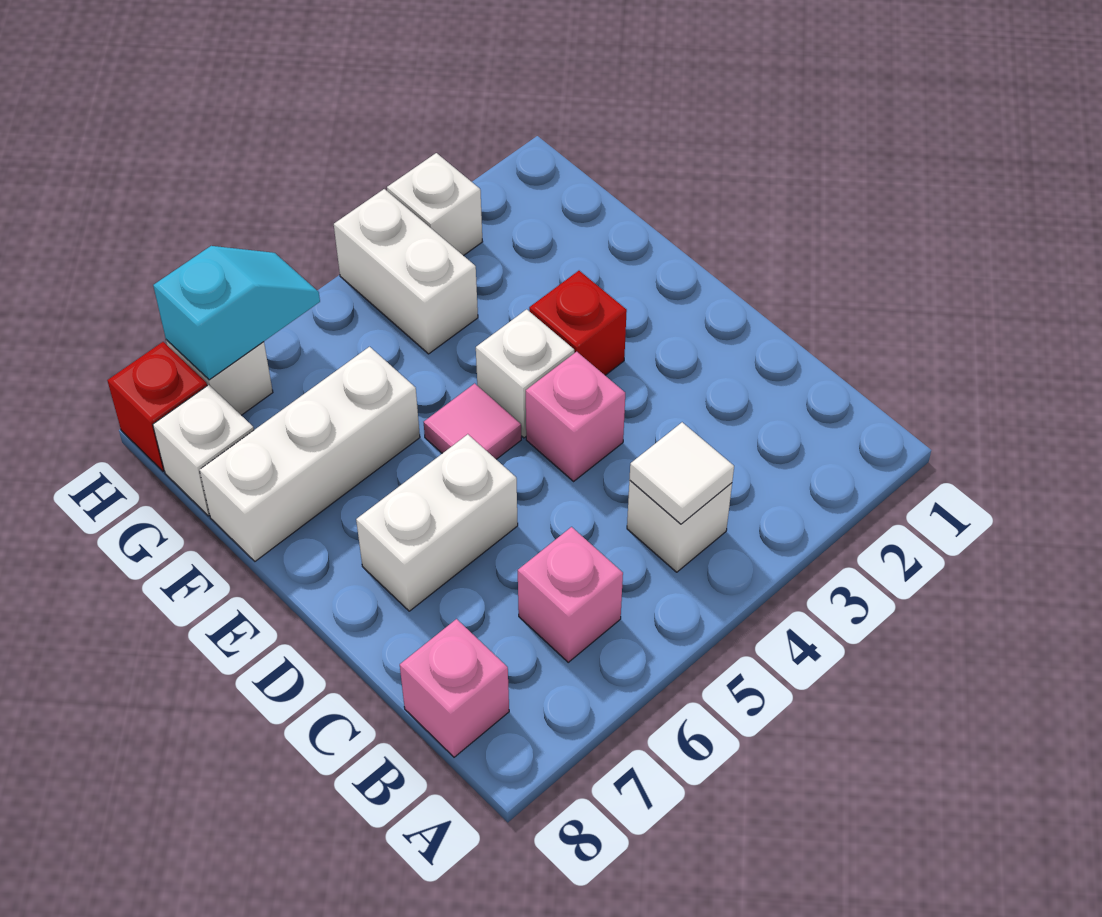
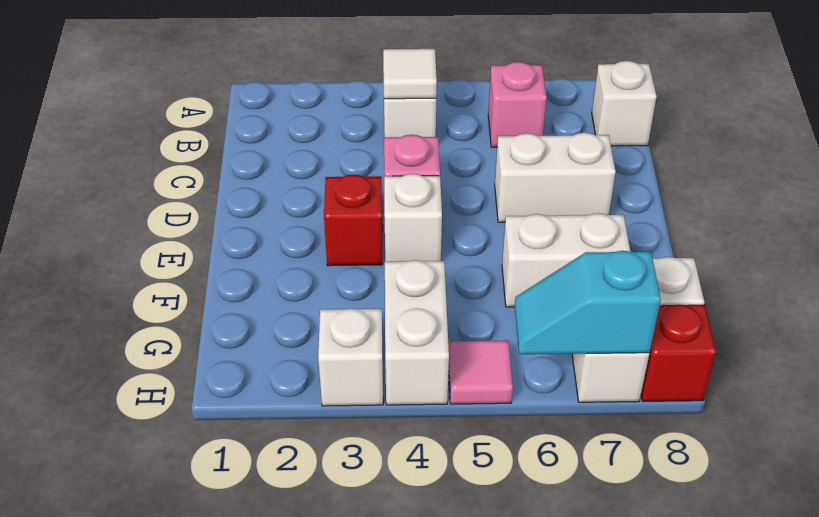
pink brick B8 level 1 -> white brick B8 level 1
pink tile E5 level 1 -> pink tile H5 level 1
white brick F6:F8 level 1 -> white brick F6:F7 level 1

